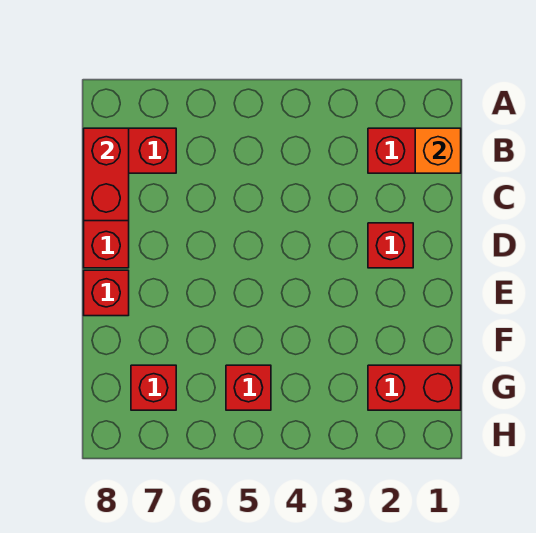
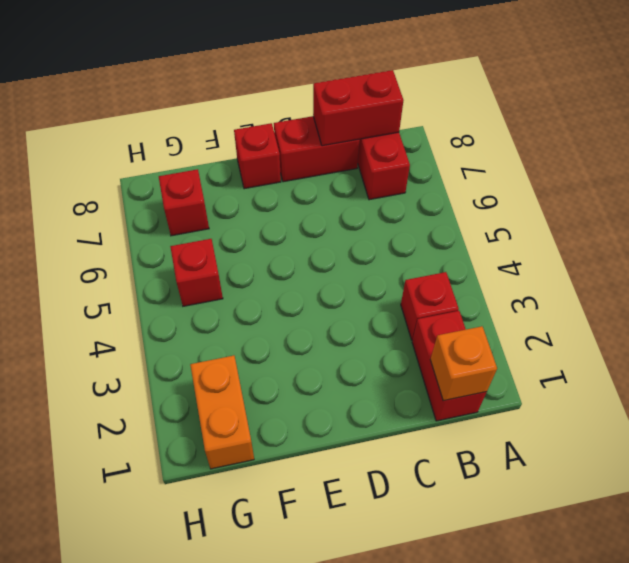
red brick D2 level 1 -> red brick B3 level 1
red brick G1:G2 level 1 -> orange brick G1:G2 level 1

